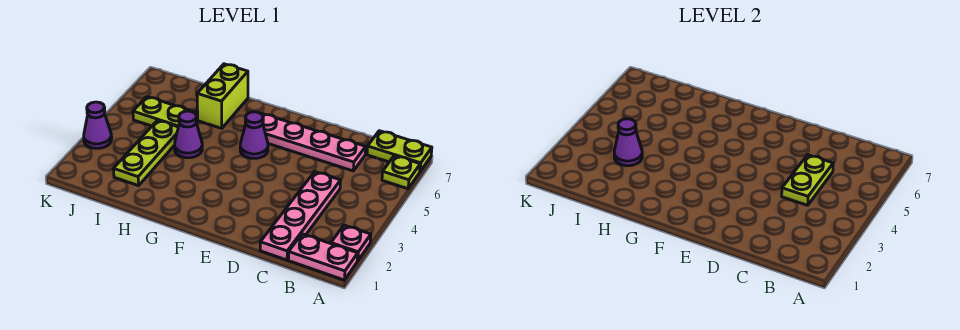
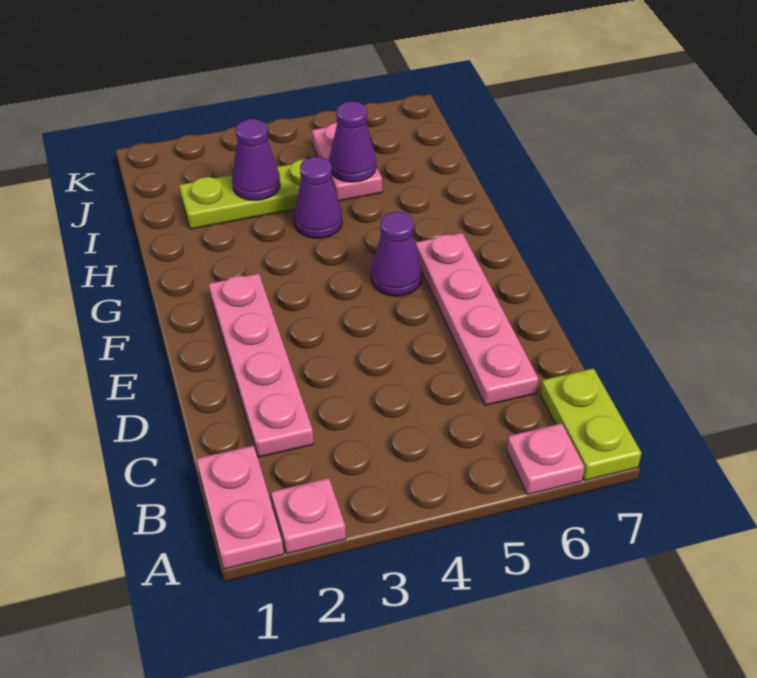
lime plate A6 level 1 -> pink plate A6 level 1
pink plate C1:C4 level 1 -> pink plate C2:F2 level 1
lime plate C4:C5 level 2 -> none
lime brick H6:H7 level 1 -> none
lime plate I5:J5 level 1 -> pink plate I5:J5 level 1
purple cone K3 level 1 -> purple cone I5 level 2

